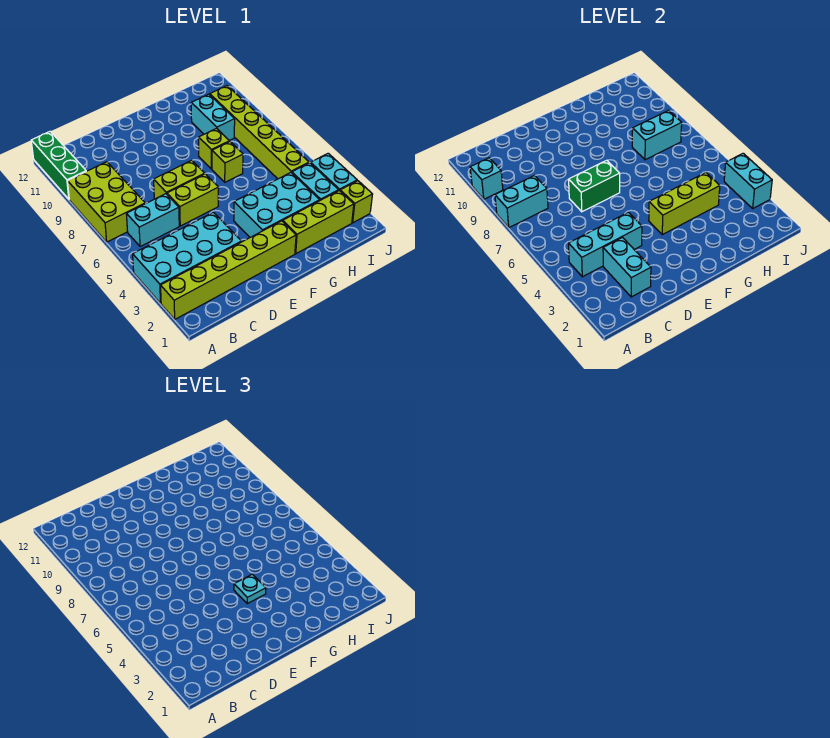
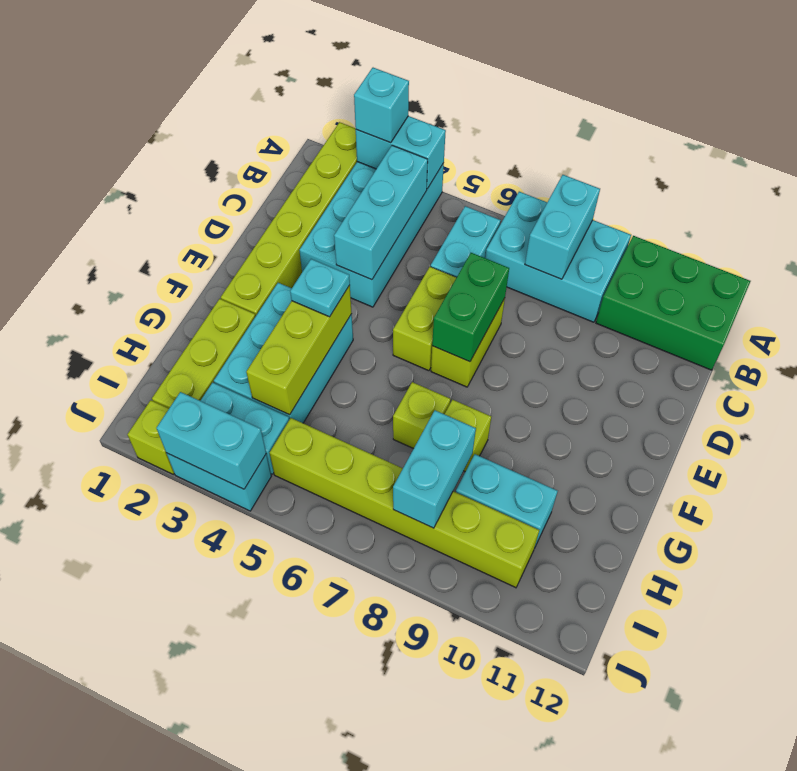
lime brick A7:B9 level 1 -> cyan brick A7:B9 level 1
green brick A10:A12 level 1 -> green brick A10:B12 level 1
cyan brick A10 level 2 -> cyan brick A3 level 3
cyan brick C2:C3 level 2 -> cyan brick A3:A4 level 2

